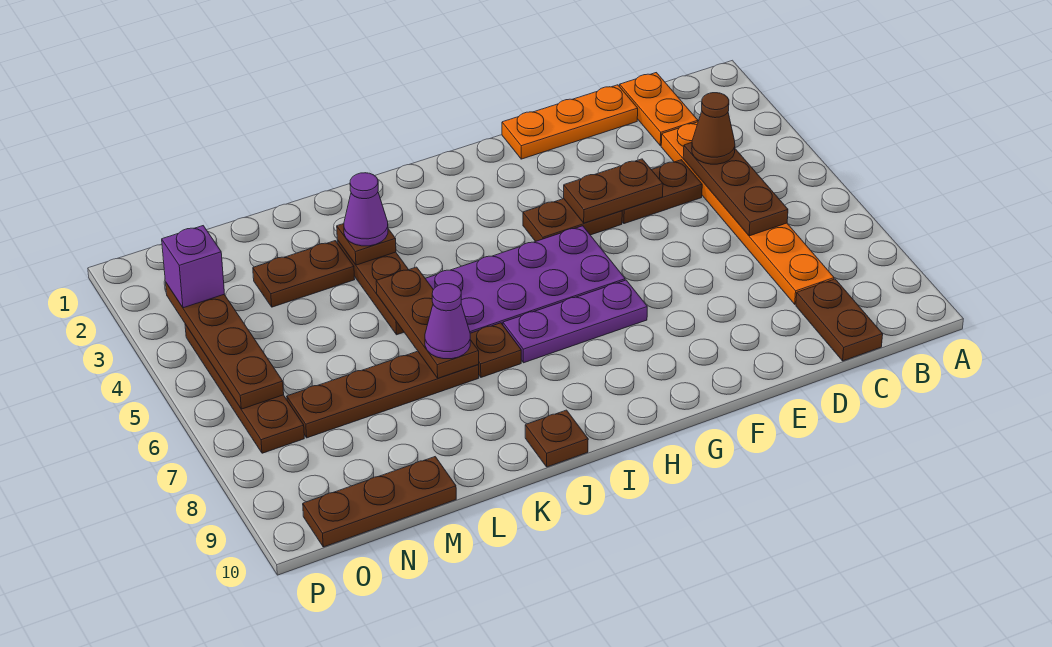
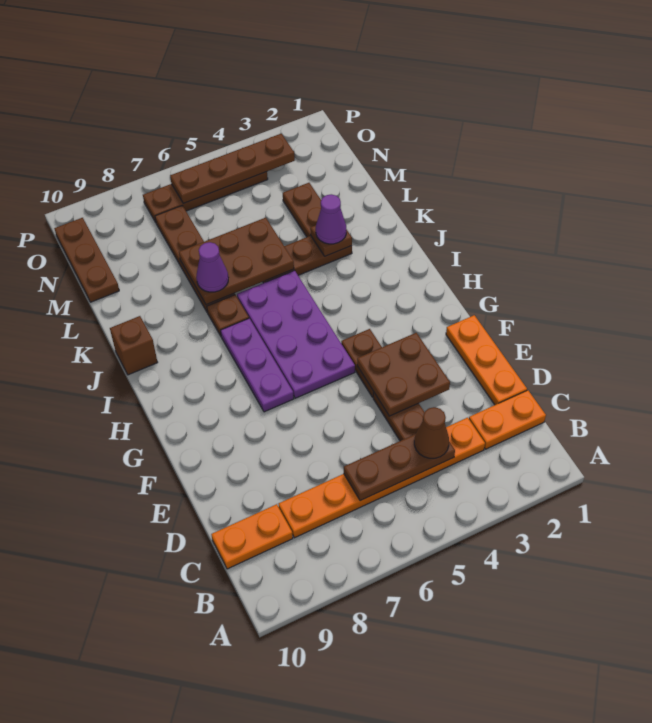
brown plate C9:C10 level 1 -> orange plate C9:C10 level 1
brown plate E4:F4 level 2 -> brown plate E3:F4 level 2
brown plate J10 level 1 -> brown brick J10 level 1
brown plate K5:K7 level 2 -> brown plate K5:L7 level 2
purple brick O3 level 3 -> none

